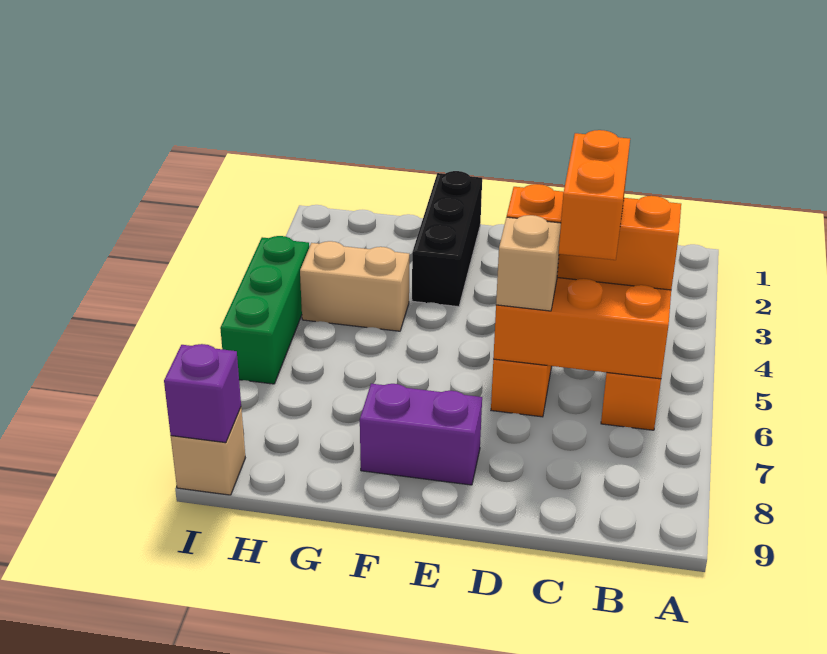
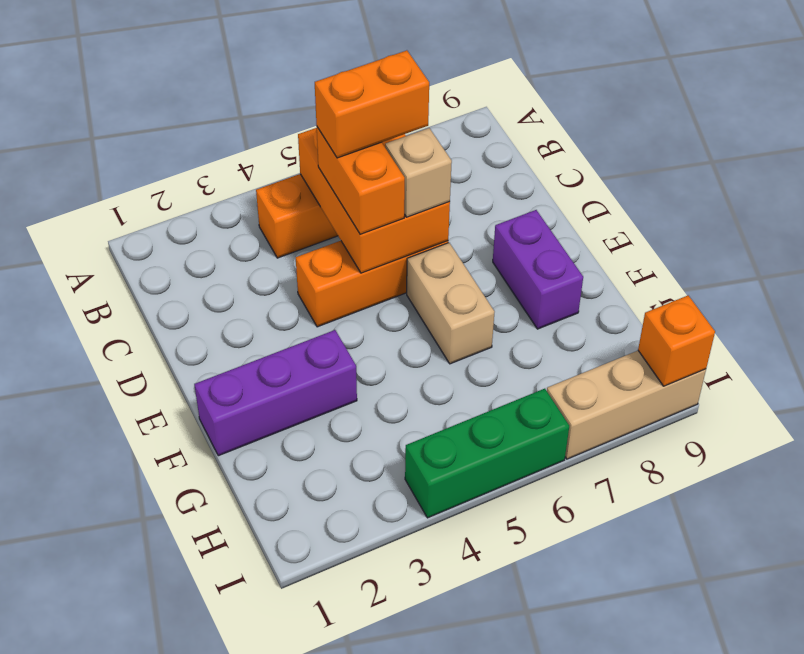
orange brick B5:D5 level 3 -> orange brick C5:D5 level 3
black brick F1:F3 level 1 -> purple brick F1:F3 level 1
tan brick G4:H4 level 1 -> tan brick E6:F6 level 1
tan brick I9 level 1 -> tan brick I7:I9 level 1
purple brick I9 level 2 -> orange brick I9 level 2

